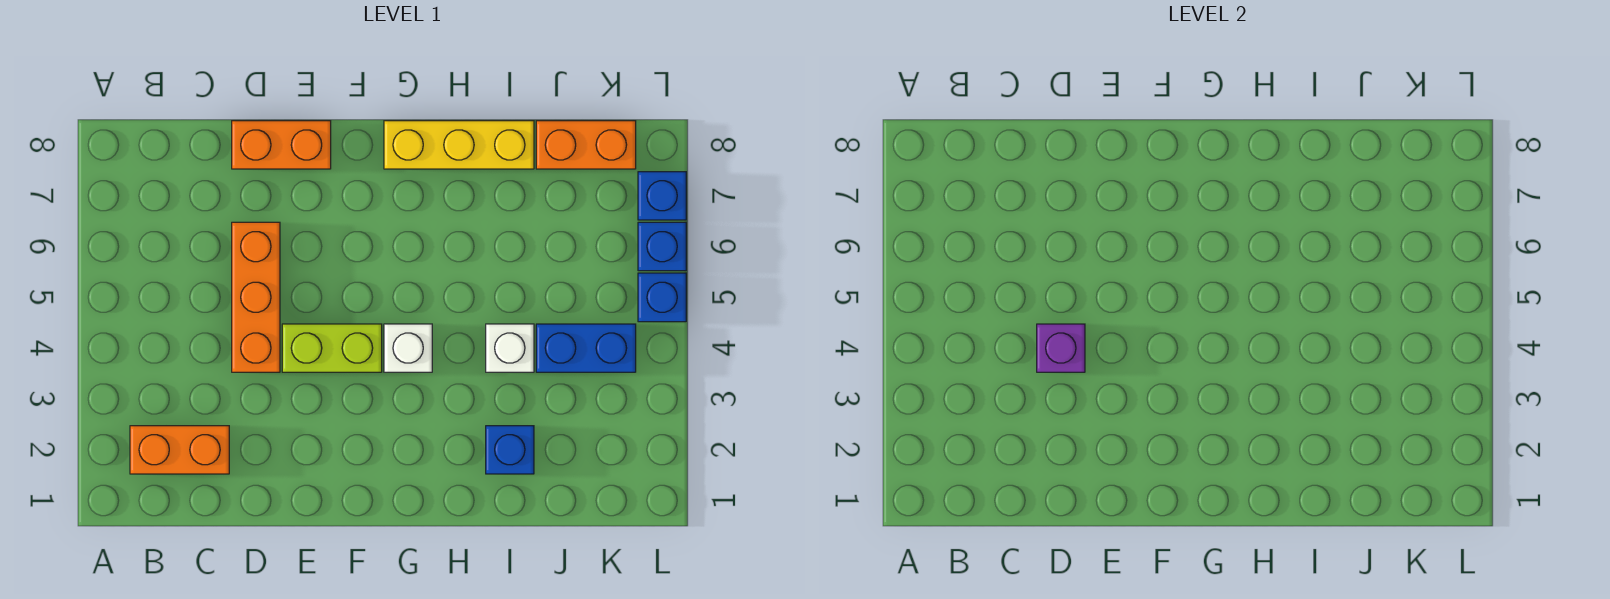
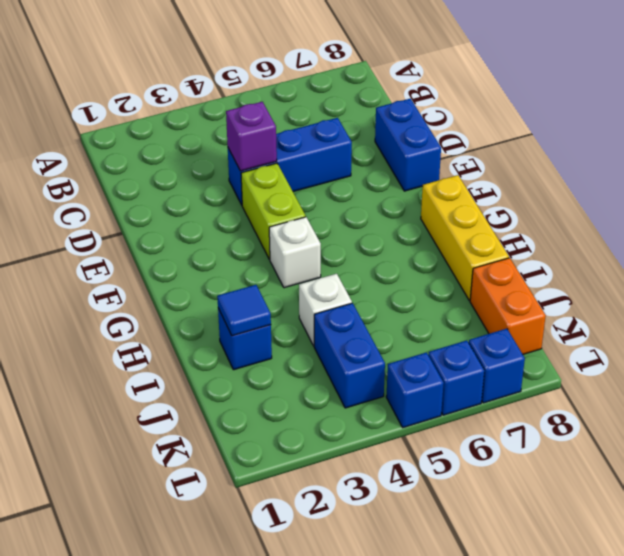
orange brick B2:C2 level 1 -> none
orange brick D4:D6 level 1 -> blue brick D4:D6 level 1
orange brick D8:E8 level 1 -> blue brick D8:E8 level 1
none -> blue tile I2 level 2

